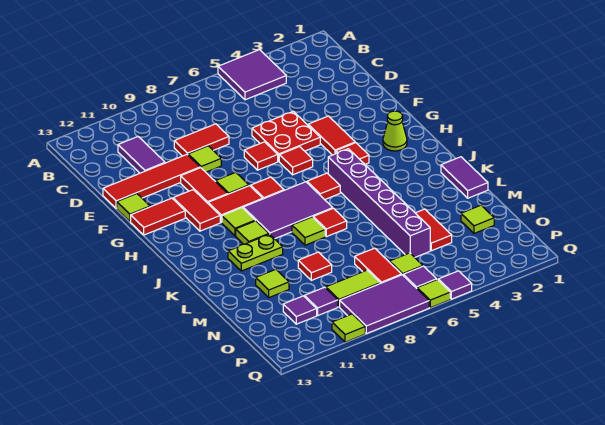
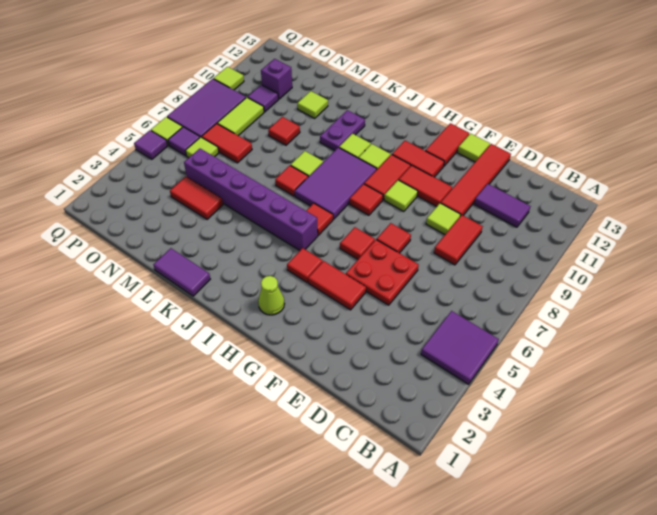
lime plate K10:K11 level 1 -> purple plate K10:K11 level 1
lime tile N2 level 1 -> none
purple tile O11 level 1 -> purple brick O11 level 1

